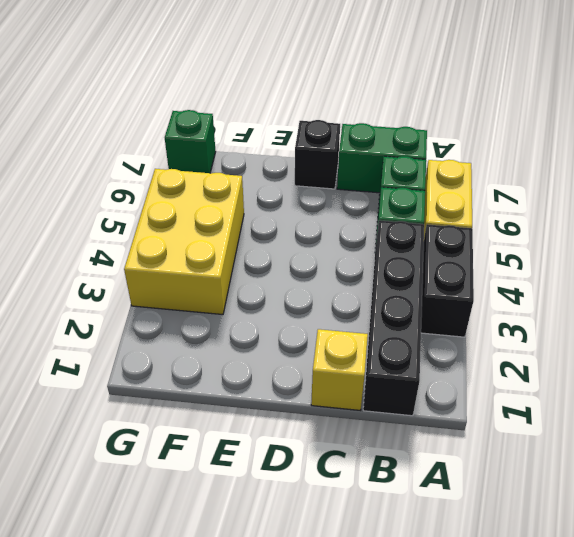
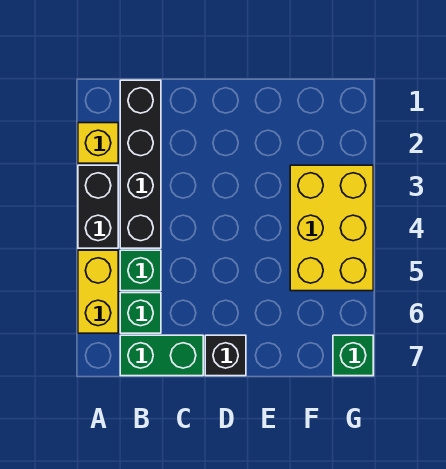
yellow brick C1 level 1 -> yellow brick A2 level 1

